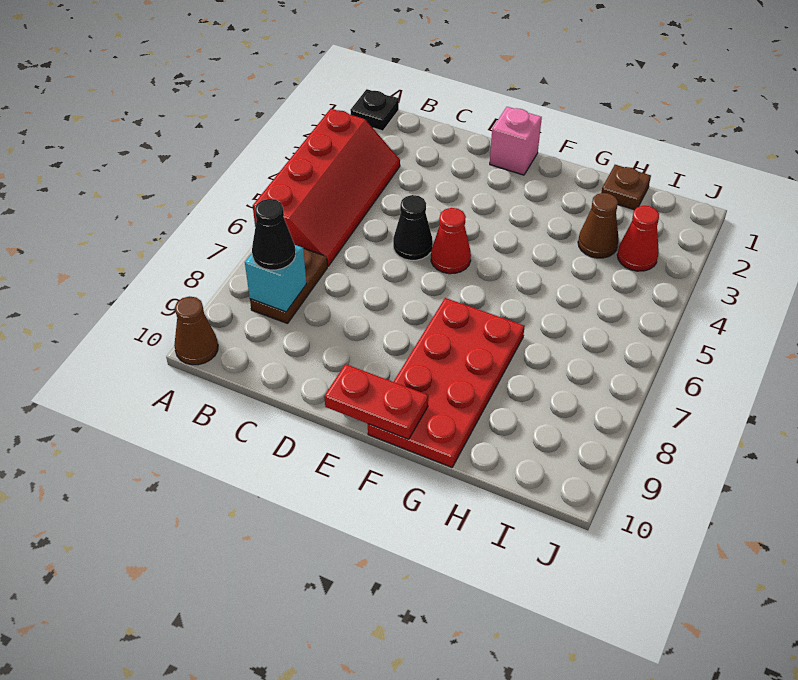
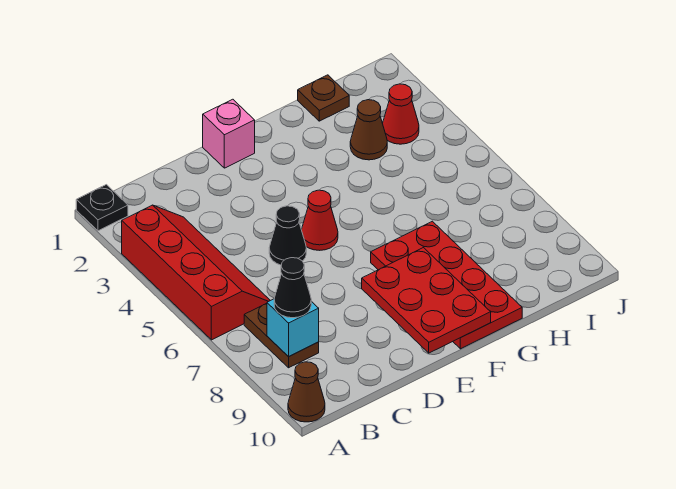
red plate E10:F10 level 2 -> red plate E8:F10 level 2

